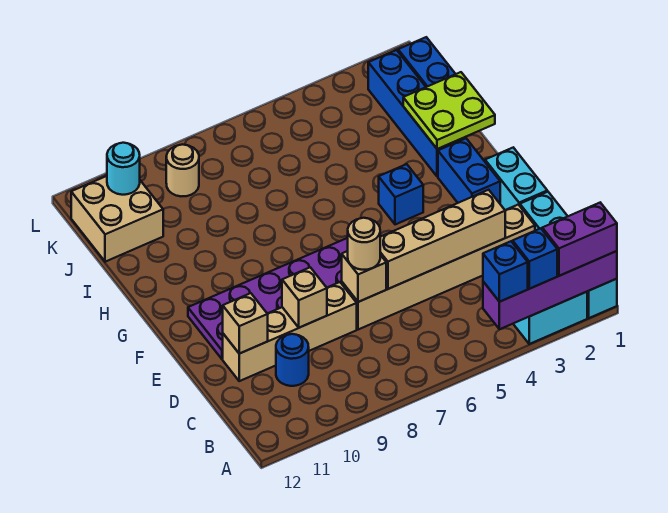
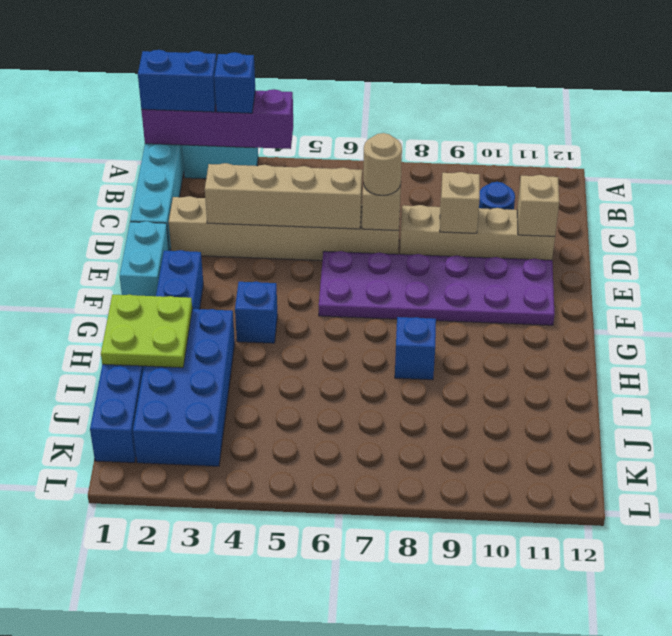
purple brick A1:A2 level 3 -> blue brick A1:A2 level 3
blue brick A4 level 3 -> blue brick H8 level 1
blue brick H2:K2 level 1 -> blue brick H2:K3 level 1
tan brick J11:K12 level 1 -> none
tan round brick K9 level 1 -> none
cyan round brick K11 level 2 -> none

